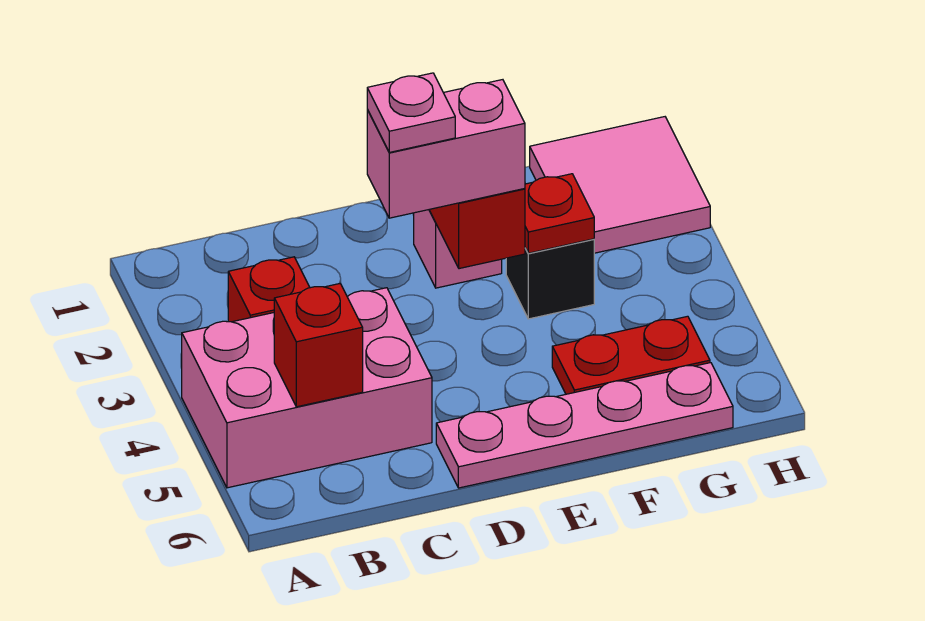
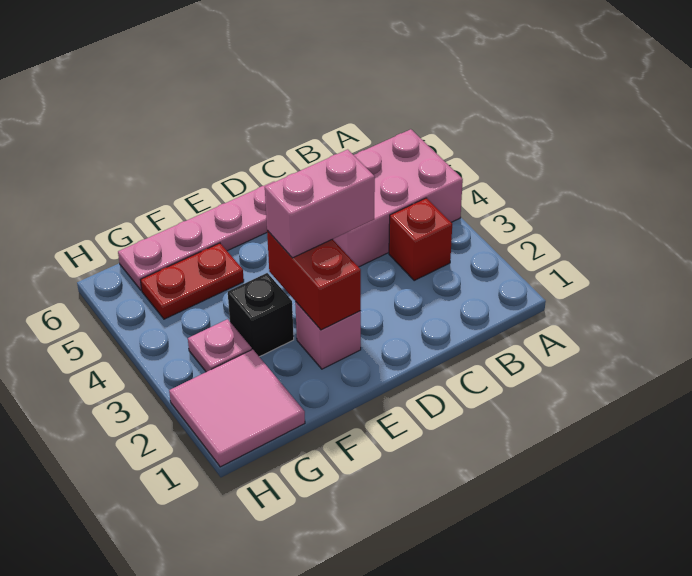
red brick B5 level 2 -> none
pink plate D3 level 4 -> pink plate G3 level 1
red plate F3 level 2 -> none

